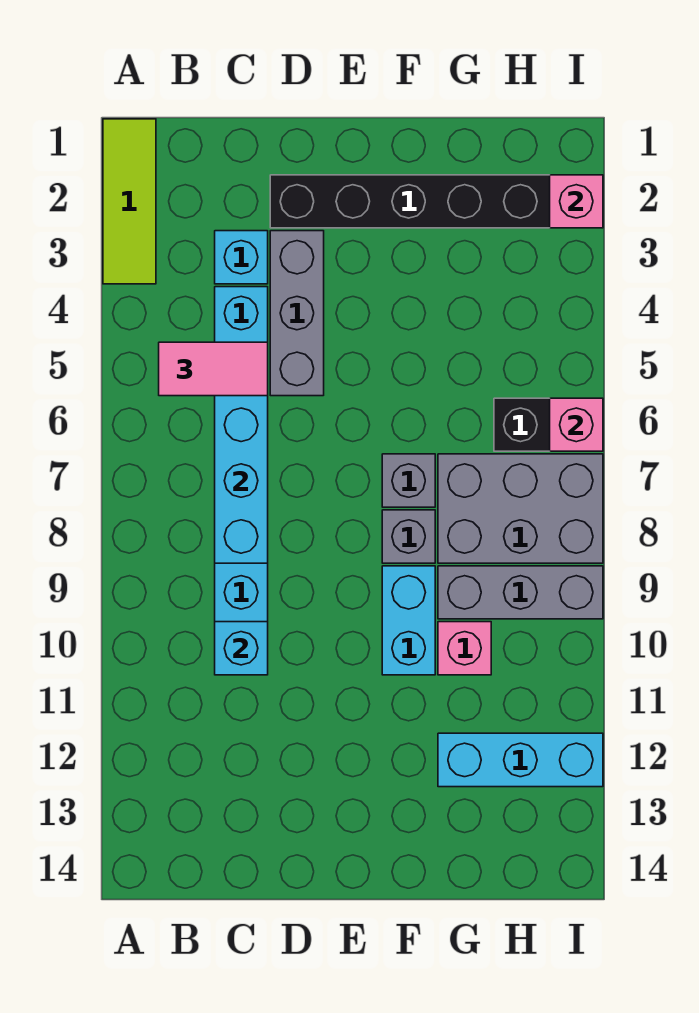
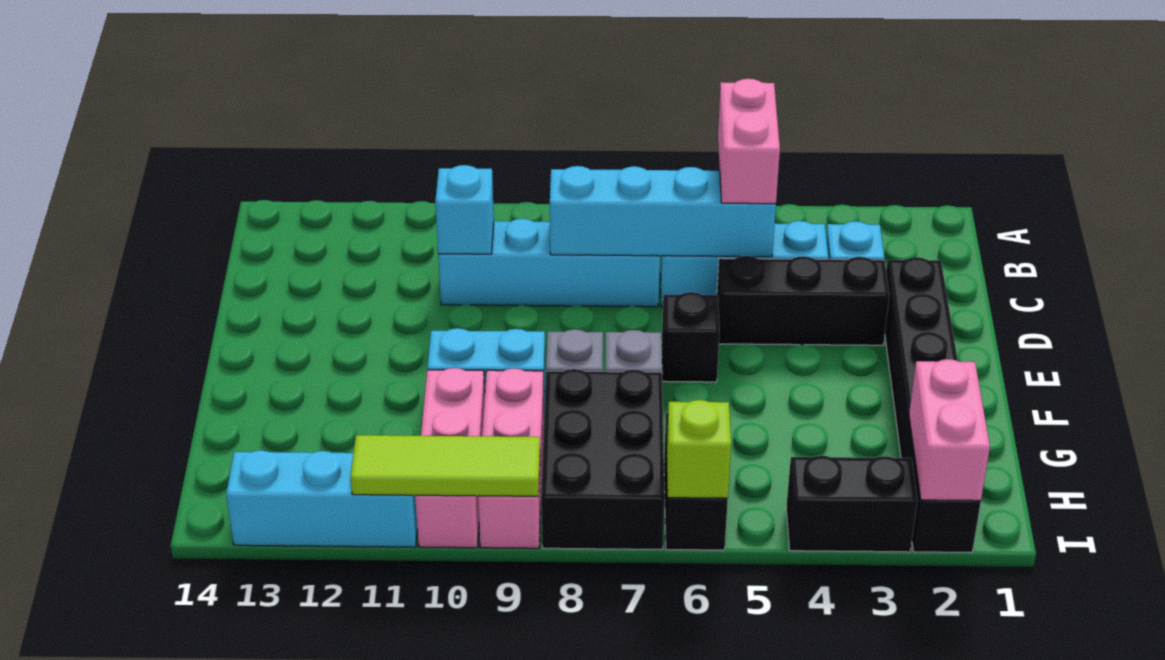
lime tile A1:A3 level 1 -> lime tile I9:I11 level 2
pink tile B5:C5 level 3 -> pink brick B5:C5 level 3
grey brick D3:D5 level 1 -> black brick D3:D5 level 1
none -> black brick E6 level 1
grey brick G7:I8 level 1 -> black brick G7:I8 level 1
grey brick G9:I9 level 1 -> pink brick G9:I9 level 1
pink brick G10 level 1 -> pink brick G10:I10 level 1
cyan brick G12:I12 level 1 -> cyan brick I11:I13 level 1
pink brick I2 level 2 -> pink brick H2:I2 level 2
none -> black brick I3:I4 level 1
pink brick I6 level 2 -> lime brick I6 level 2

